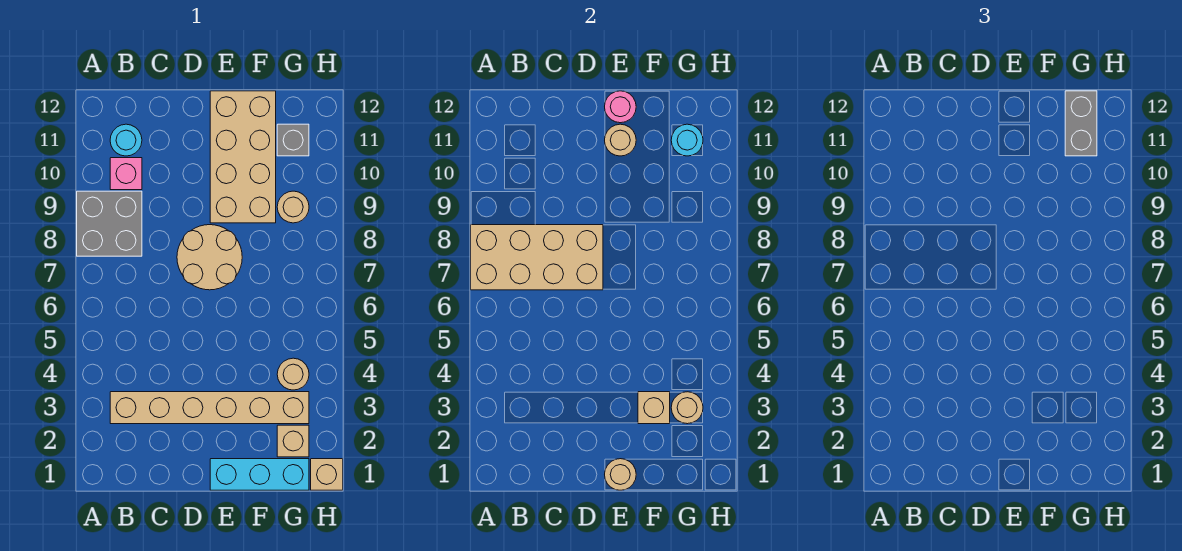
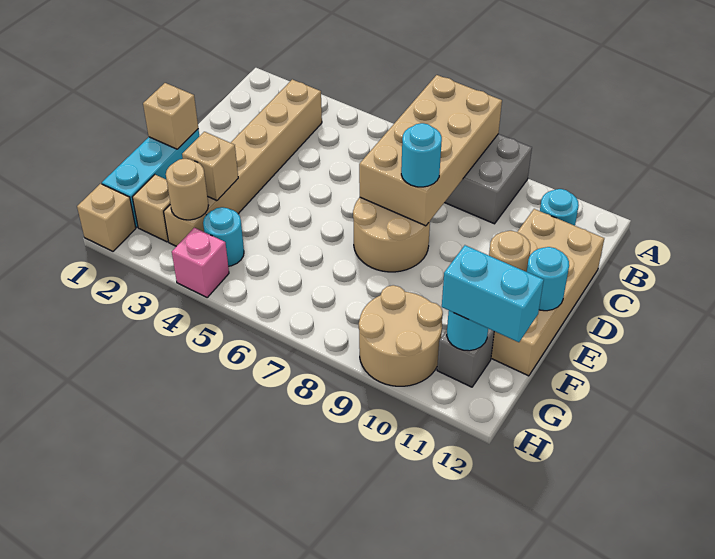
pink brick B10 level 1 -> pink brick H4 level 1
none -> cyan round brick D8 level 3
tan round brick E1 level 2 -> tan brick E1 level 2
tan brick E9:F12 level 1 -> tan brick C11:F12 level 1
pink round brick E12 level 2 -> cyan round brick E12 level 2
tan round brick G4 level 1 -> cyan round brick G4 level 1
tan round brick G9 level 1 -> tan round brick G9:H10 level 1
grey brick G11:G12 level 3 -> cyan brick G11:G12 level 3

